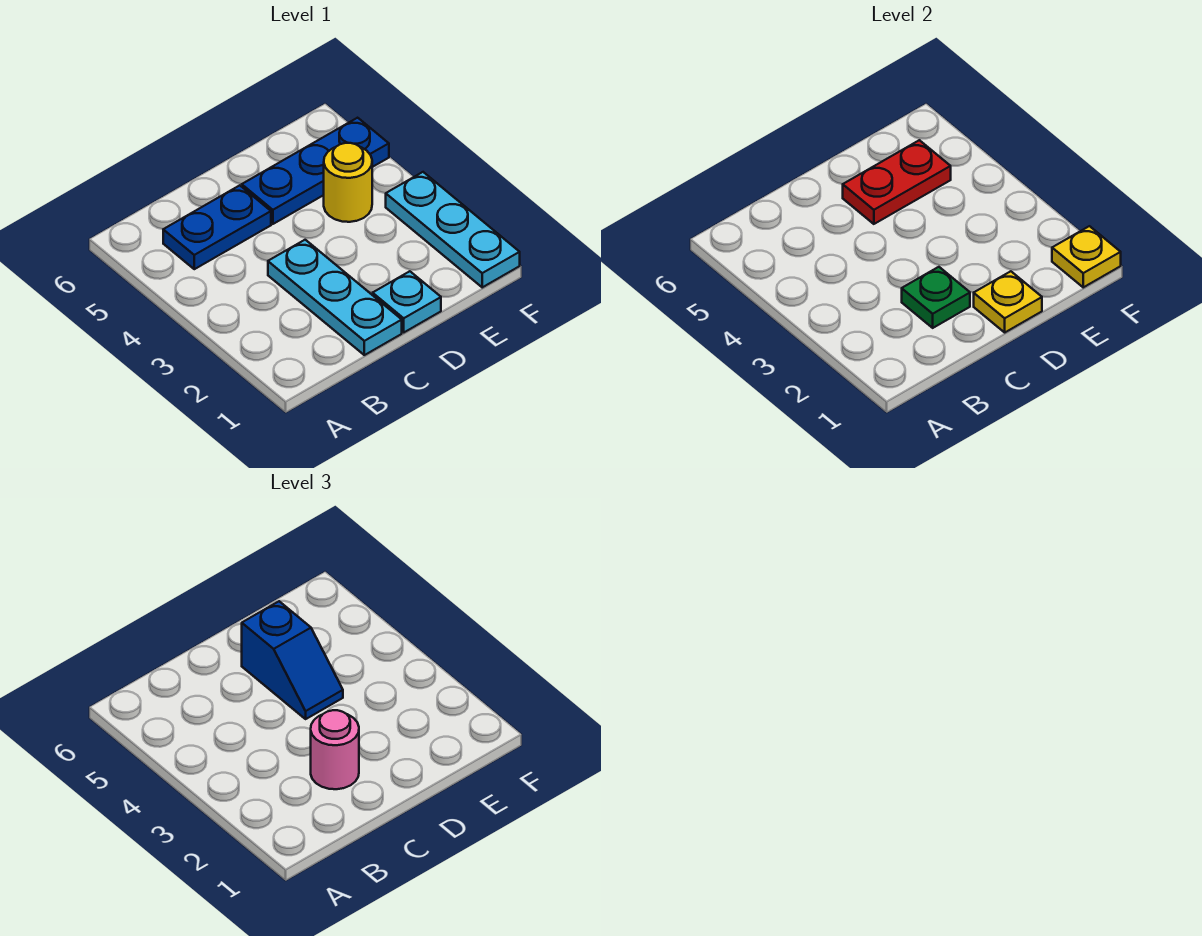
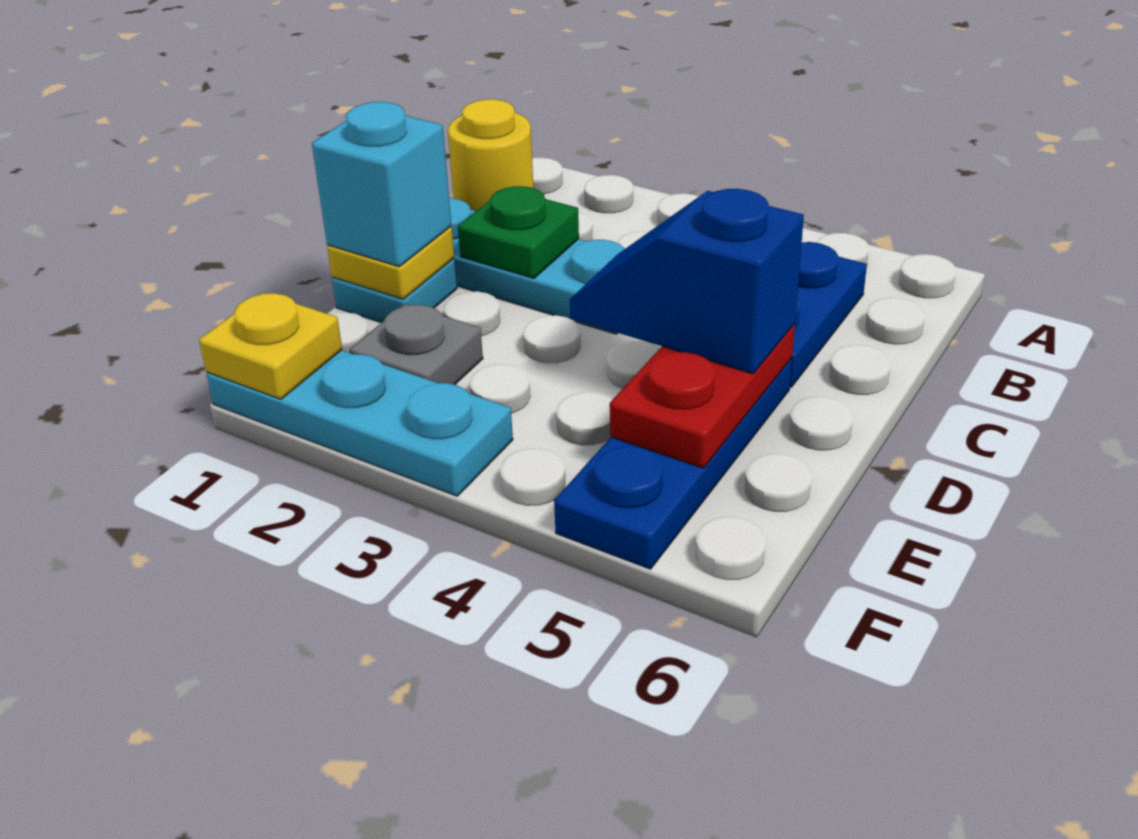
pink round brick C2 level 3 -> none
none -> cyan brick D1 level 3
none -> grey plate E2 level 1
yellow round brick E4 level 1 -> yellow round brick B1 level 1

